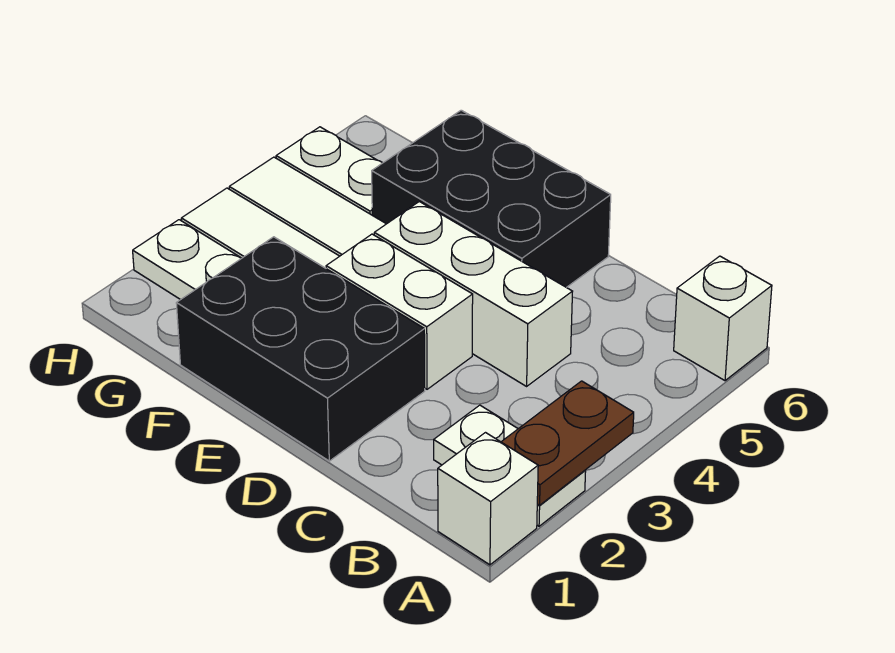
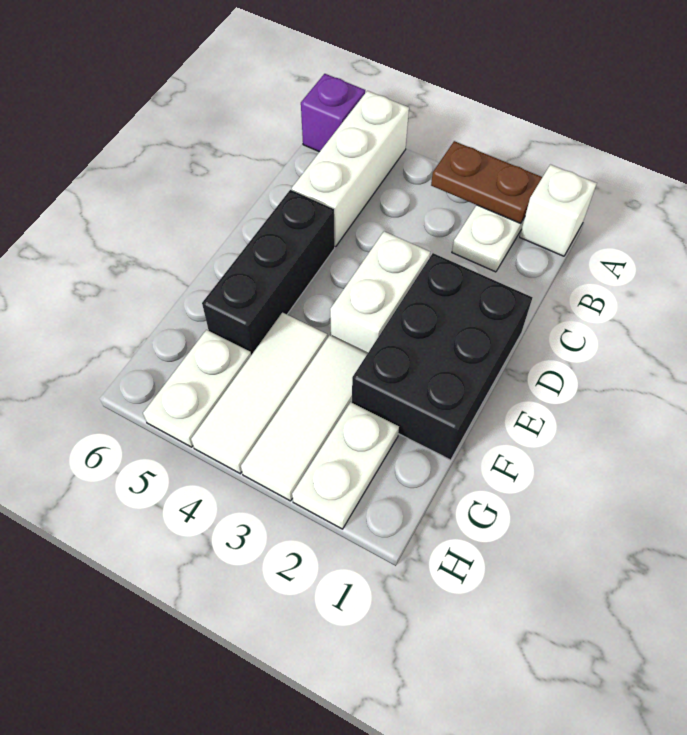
white brick A6 level 1 -> purple brick A6 level 1
white brick C4:E4 level 1 -> white brick A5:C5 level 1
black brick D5:F6 level 1 -> black brick D5:F5 level 1

